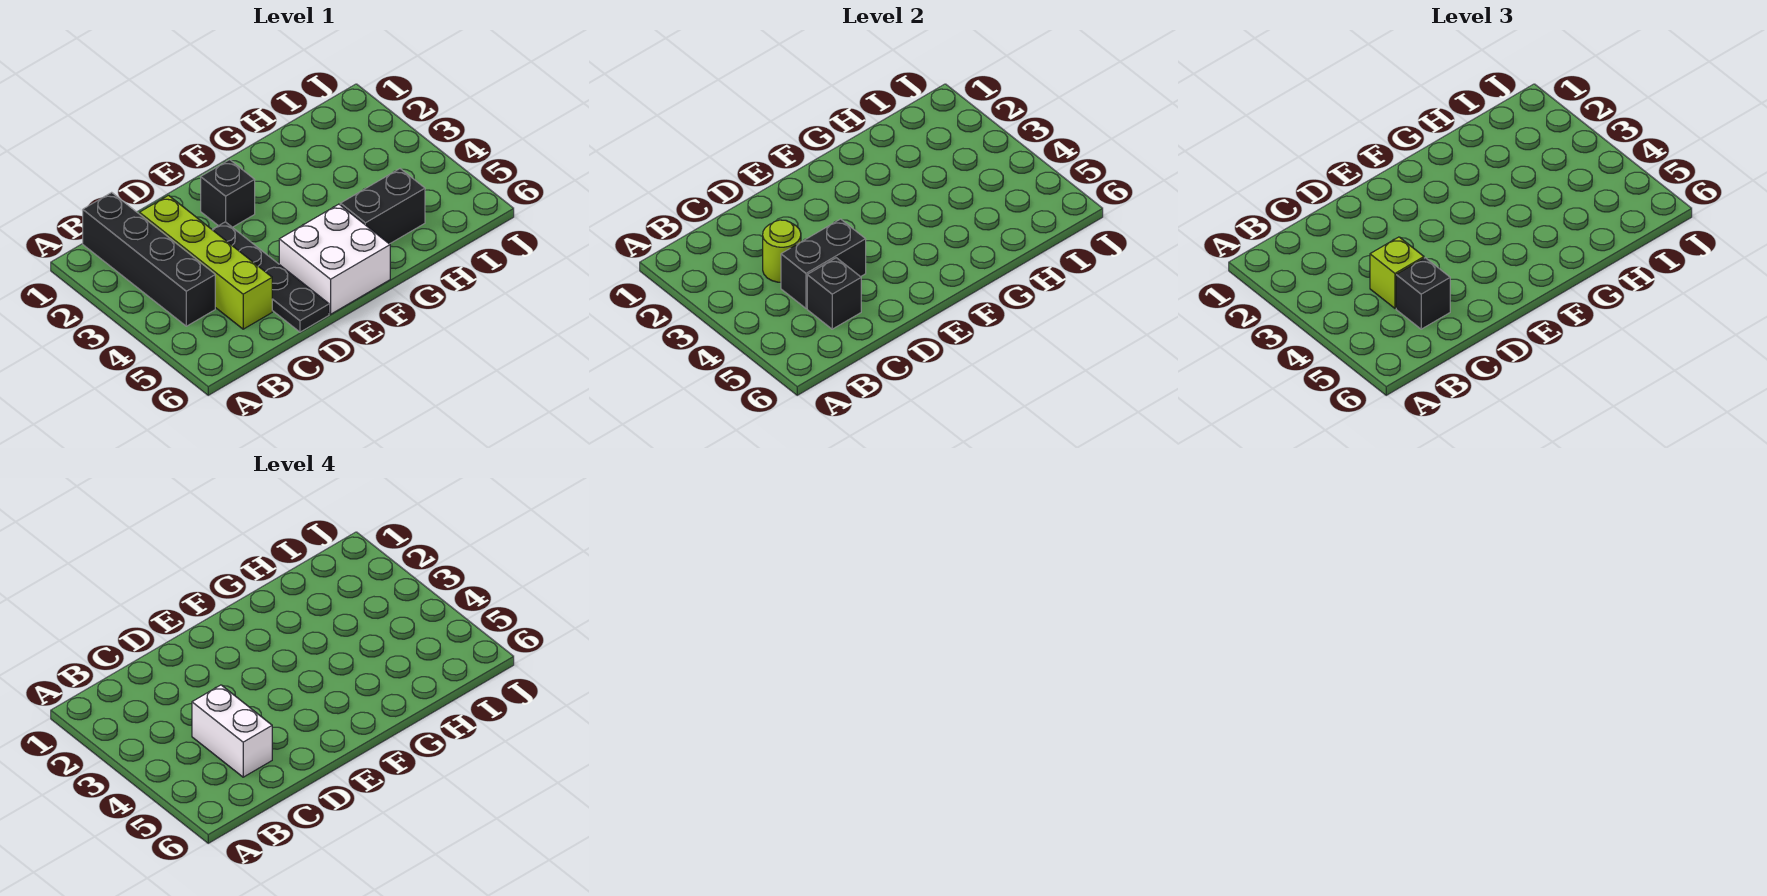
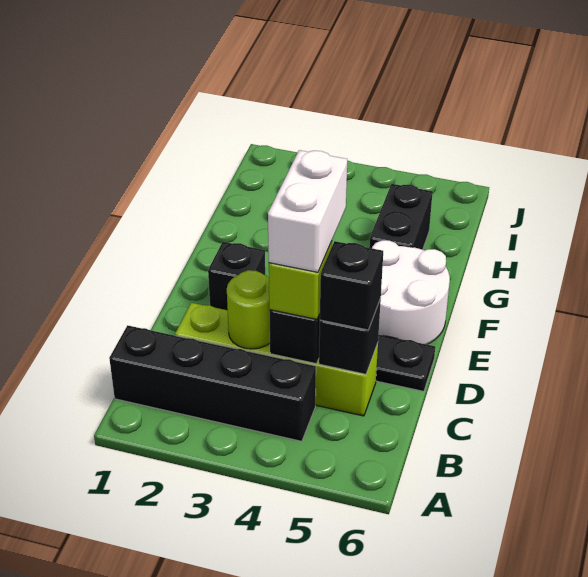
white brick C4:C5 level 4 -> white brick C4:D4 level 4
white brick E5:F6 level 1 -> white round brick E5:F6 level 1

